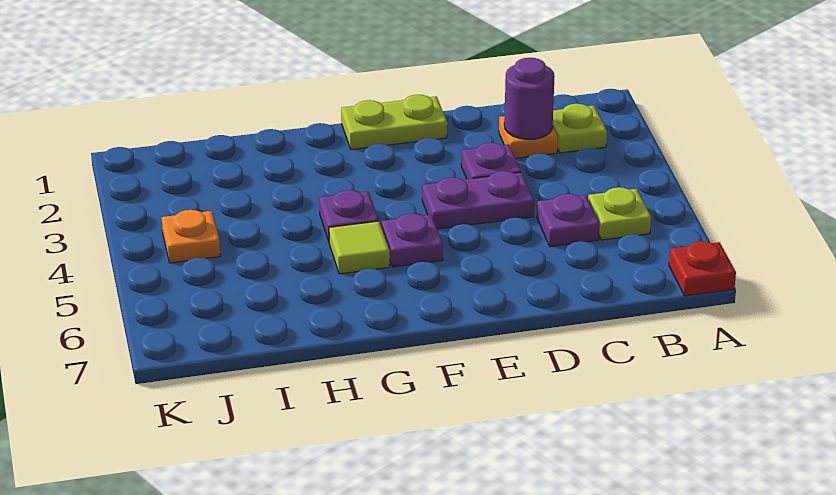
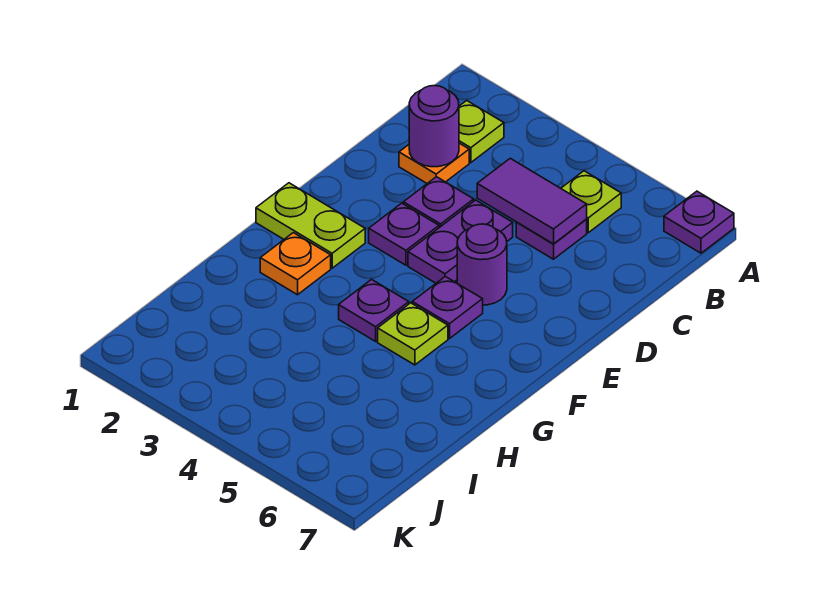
red plate A7 level 1 -> purple plate A7 level 1
none -> purple tile C4:C5 level 2
lime plate E1:F1 level 1 -> lime plate F1:F2 level 1
none -> purple plate E3 level 1
none -> purple round brick E5 level 1
lime tile G5 level 1 -> lime plate G5 level 1
orange plate J4 level 1 -> orange plate G2 level 1

